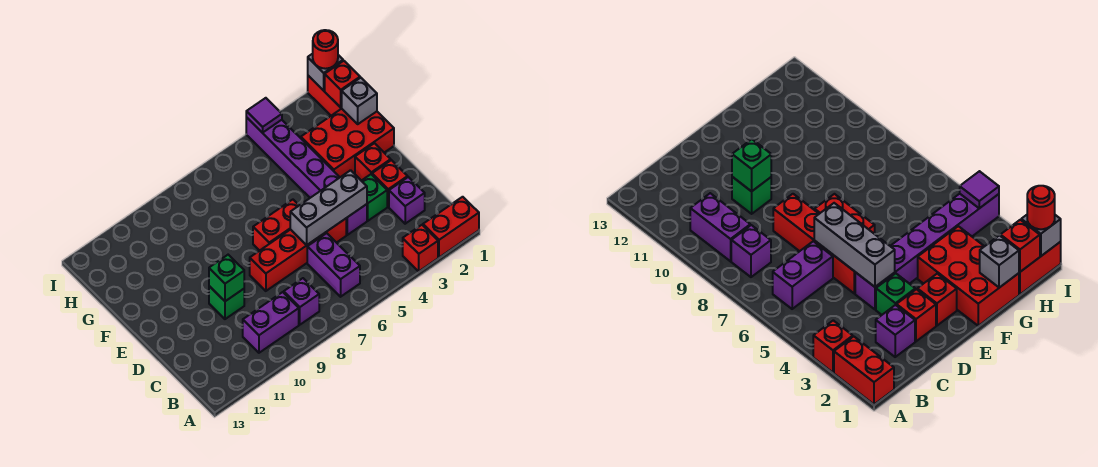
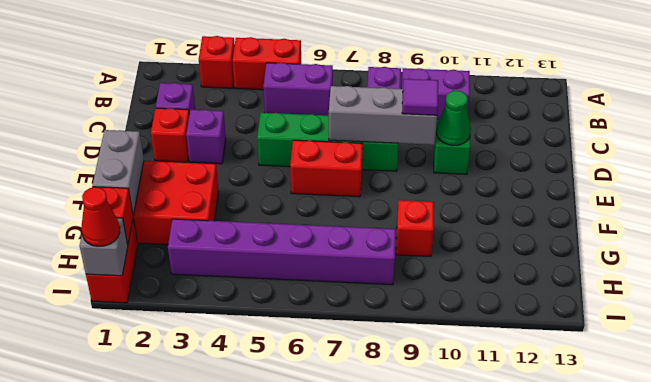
red brick A1:A2 level 1 -> red brick A4:A5 level 1
purple brick B6:C6 level 1 -> purple brick B5:B6 level 1
green brick D3 level 1 -> purple brick D3 level 1
purple brick D4:I4 level 1 -> purple brick H3:H8 level 1
grey brick D4:D6 level 2 -> grey brick D7:D9 level 2
red brick D5:D8 level 1 -> green brick D5:D8 level 1
green brick D10 level 2 -> green cone D10 level 2
red brick E2 level 1 -> red brick G9 level 1
grey brick G1 level 2 -> grey brick F1:G1 level 2
red round brick I1 level 3 -> red cone I1 level 3
purple tile I4 level 2 -> purple tile D9 level 3

